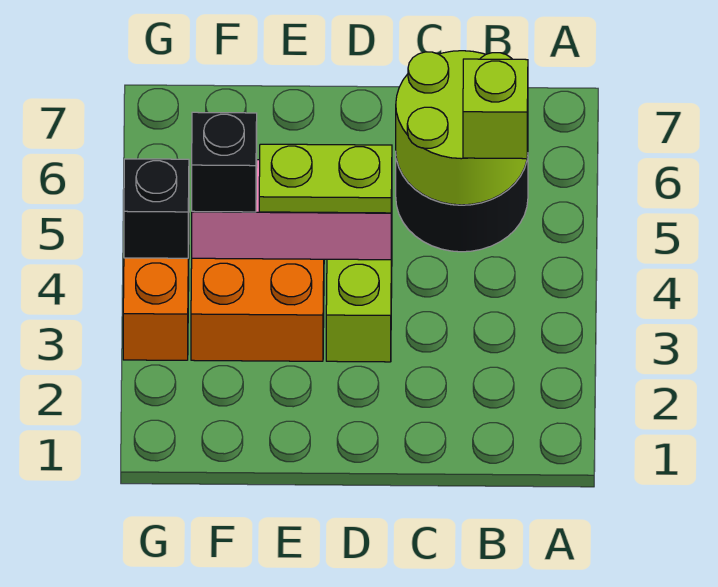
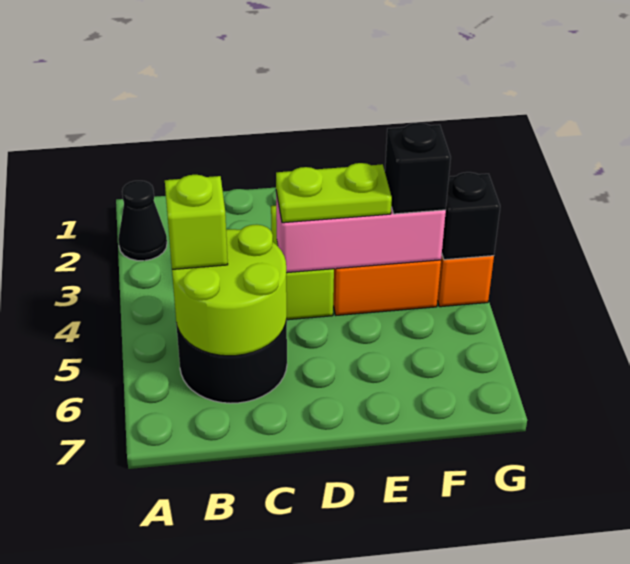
none -> black cone A2 level 1

